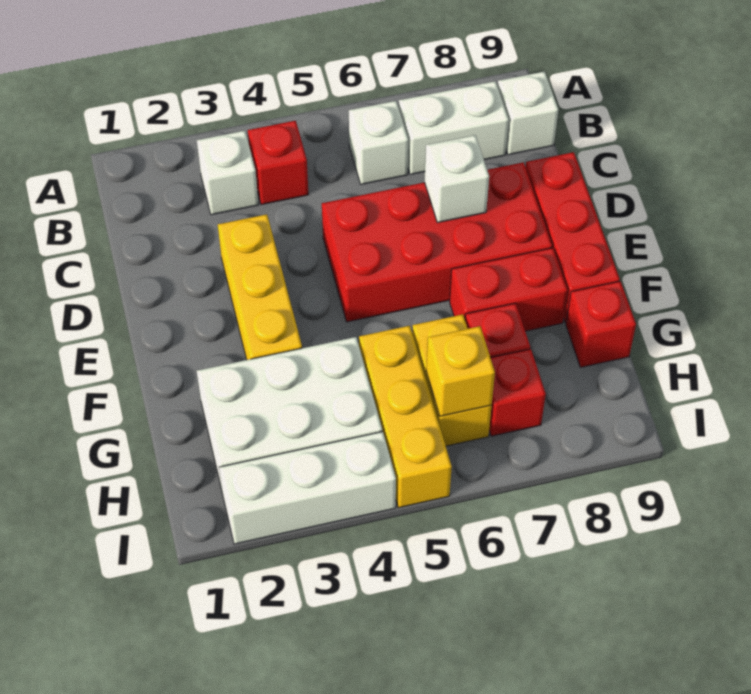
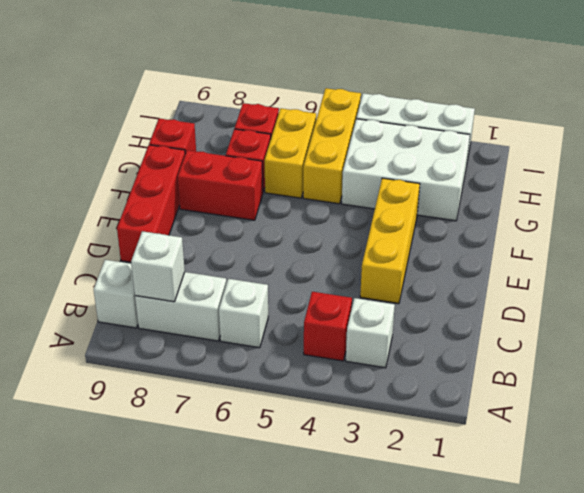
red brick D5:E8 level 1 -> none
white brick D7 level 2 -> white brick B8 level 2
yellow brick H6 level 2 -> none

